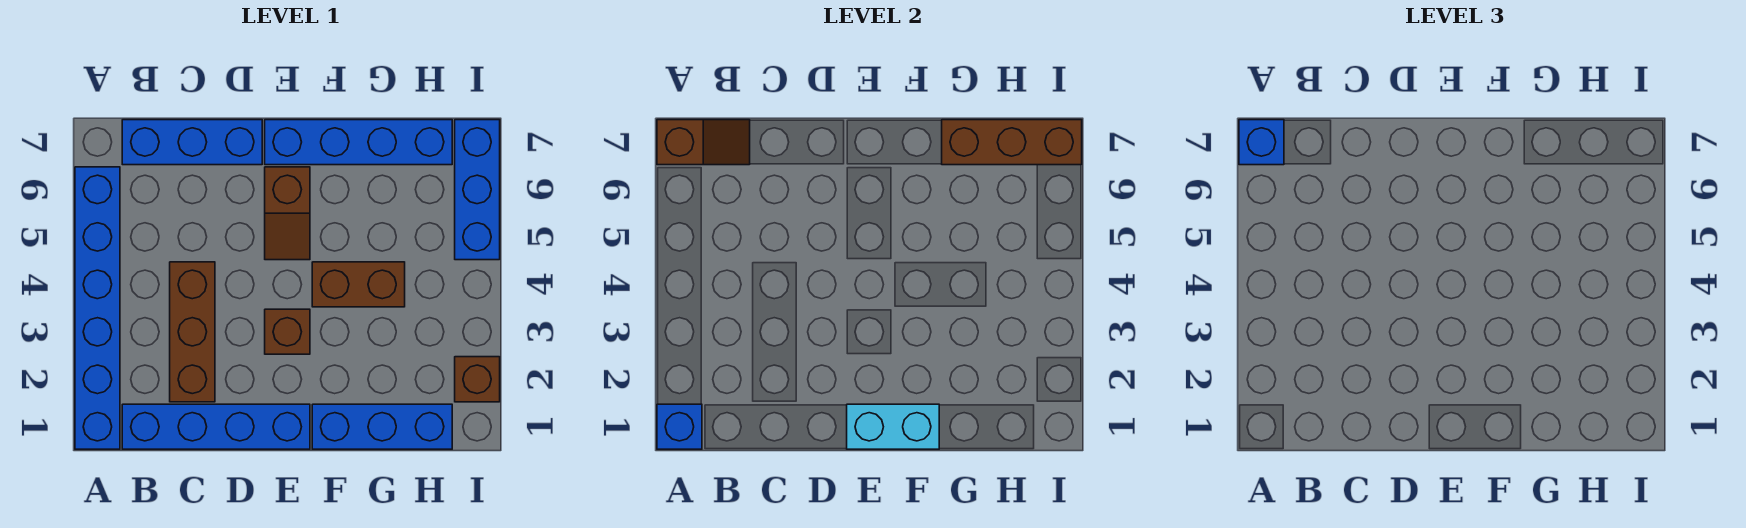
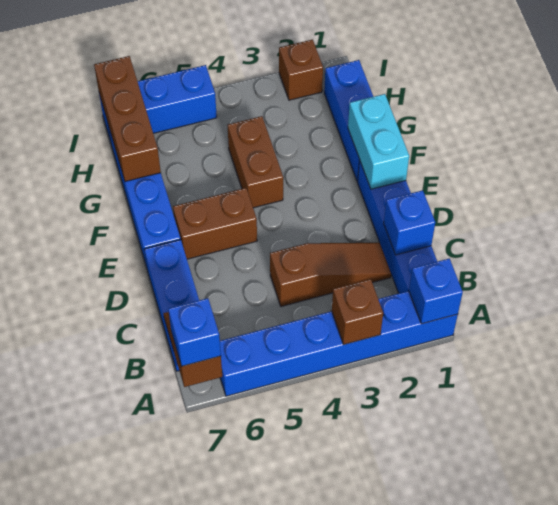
none -> blue brick C1 level 2
brown brick C2:C4 level 1 -> brown slope C2:C4 level 1 top 4
brown brick E3 level 1 -> brown brick A3 level 2
brown slope E5:E6 level 1 top 6 -> brown brick E5:E6 level 1

